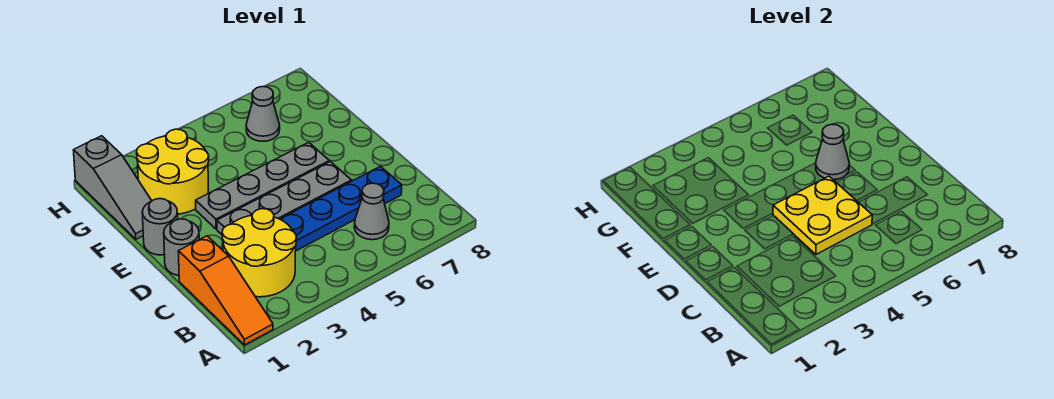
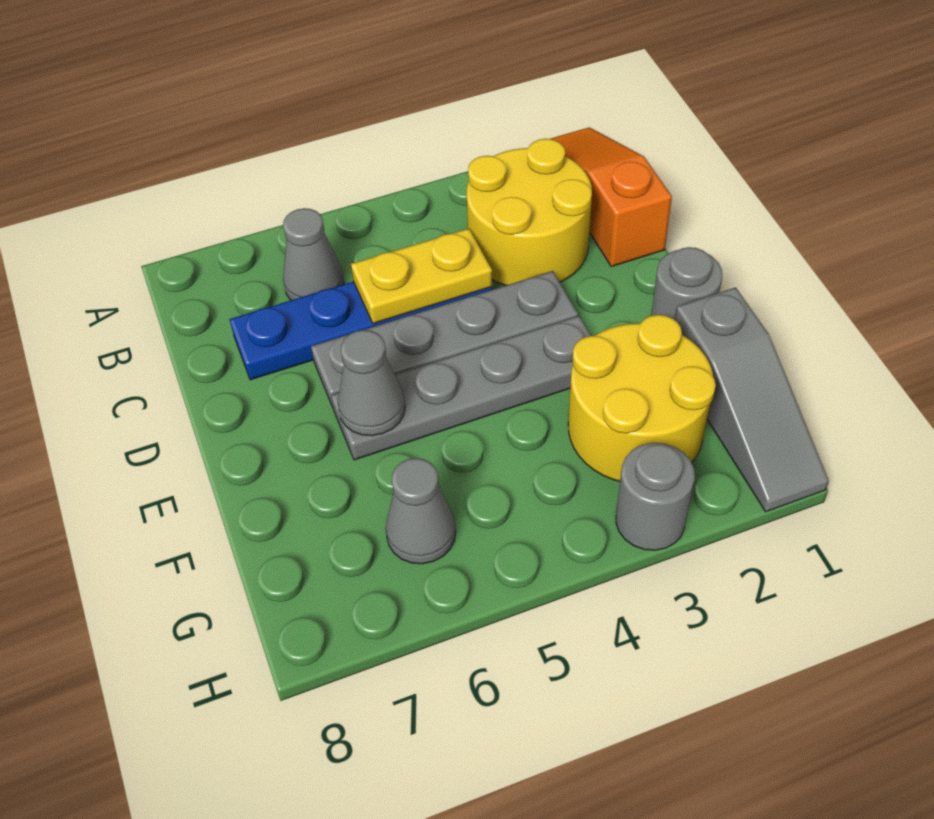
yellow plate C4:D5 level 2 -> yellow plate C4:C5 level 2
grey round brick D1 level 1 -> grey round brick H3 level 1
grey slope F1:H1 level 1 top H -> grey slope F1:H1 level 1 top F

